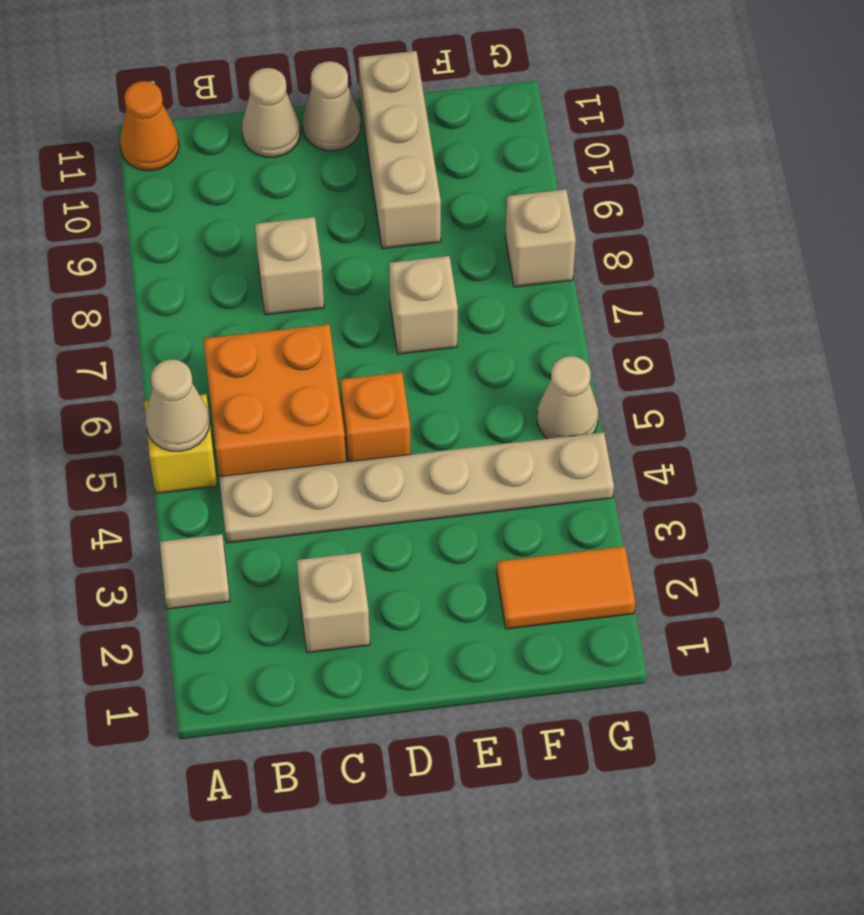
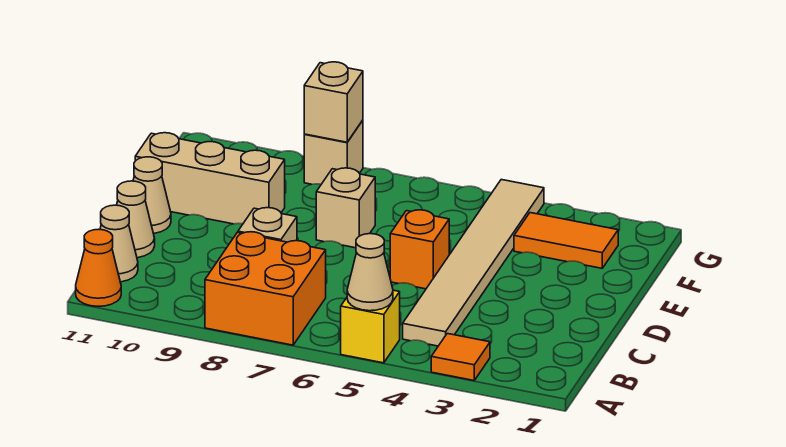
tan tile A3 level 1 -> orange tile A3 level 1
tan plate B4:G4 level 1 -> tan tile B4:G4 level 1
orange brick B5:C6 level 1 -> orange brick A7:B8 level 1
tan brick C2 level 1 -> tan brick G8 level 2
orange tile F2:G2 level 1 -> orange tile F2:F3 level 1
tan cone G5 level 1 -> tan cone B11 level 1

